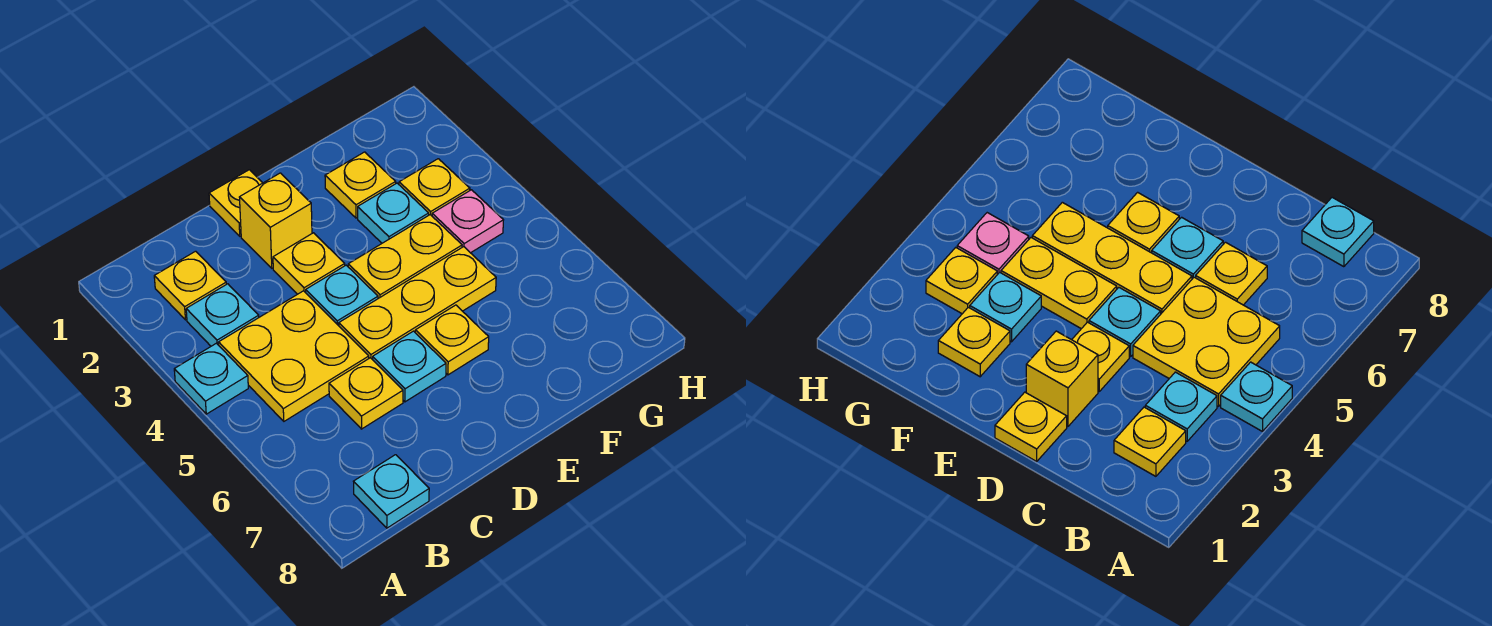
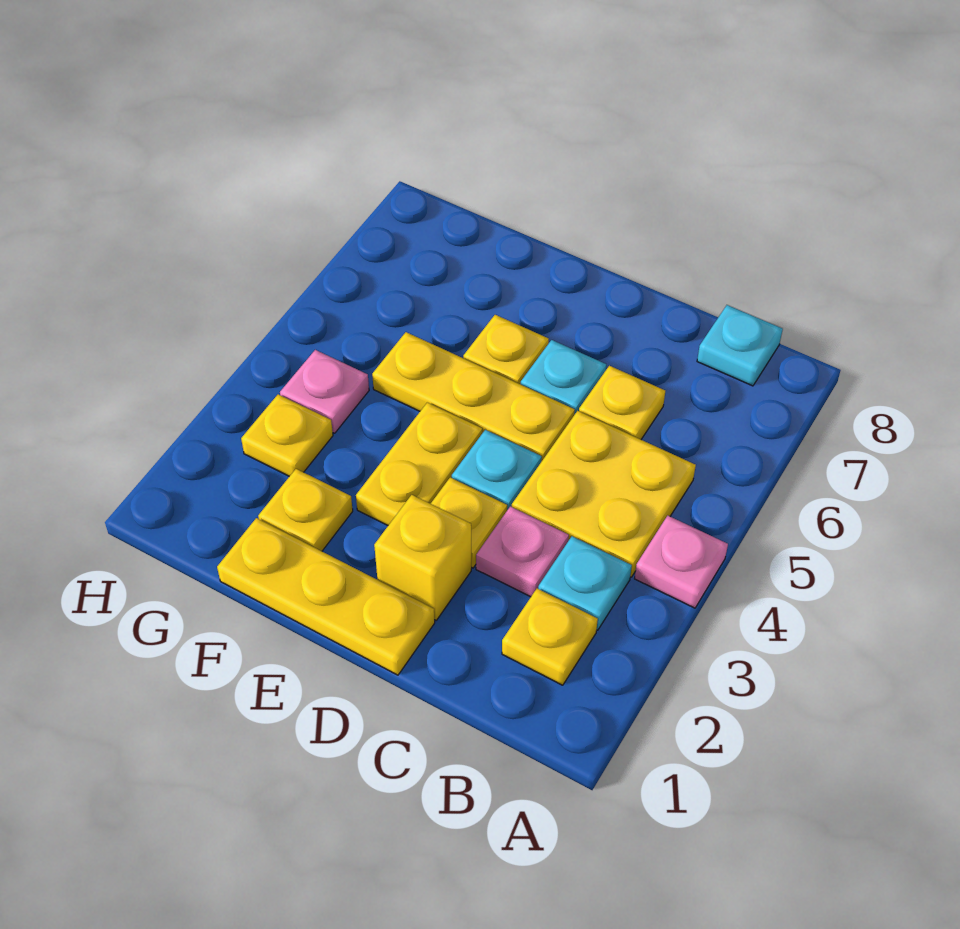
cyan plate A4 level 1 -> pink plate A4 level 1
none -> pink plate C3 level 1
yellow plate D1 level 1 -> yellow plate D1:F1 level 1
yellow plate E4:F4 level 1 -> yellow plate E3:E4 level 1
cyan plate F3 level 1 -> none

